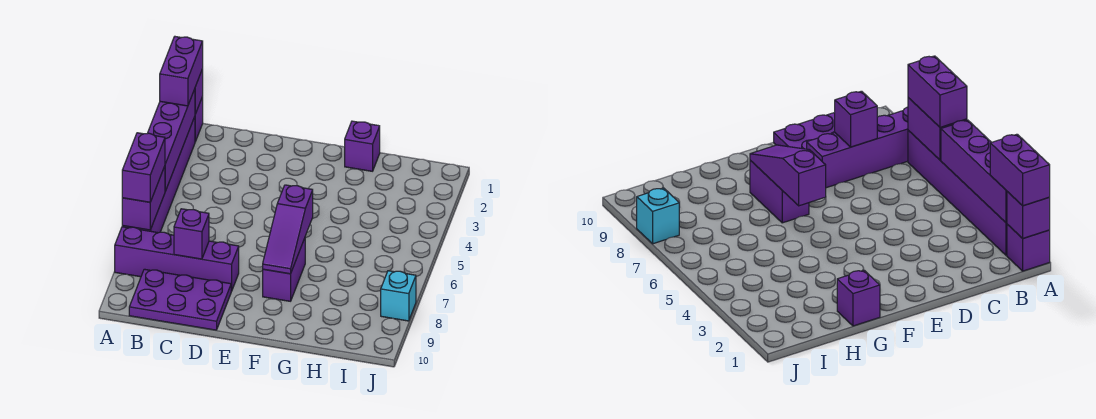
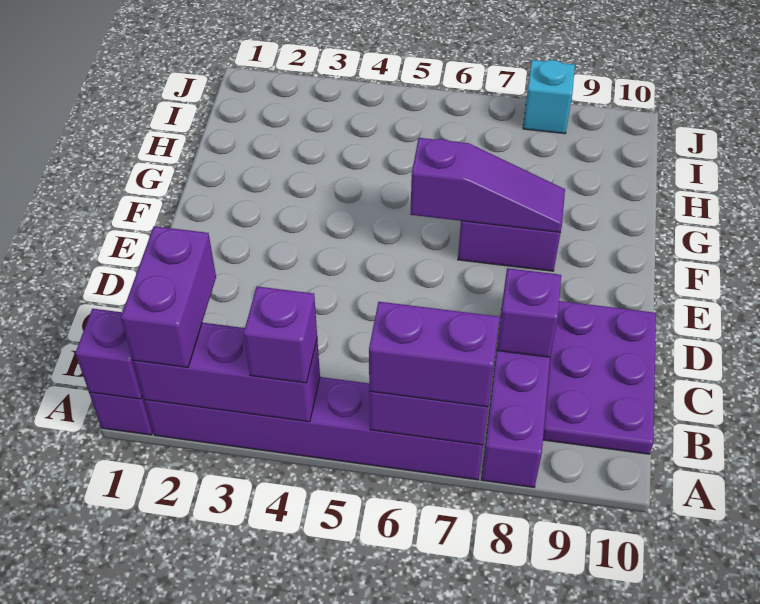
purple brick A1:A2 level 3 -> purple brick A2:B2 level 3
purple brick A2:A5 level 2 -> purple brick A2:A4 level 2
purple brick G1 level 1 -> purple brick A4 level 3

